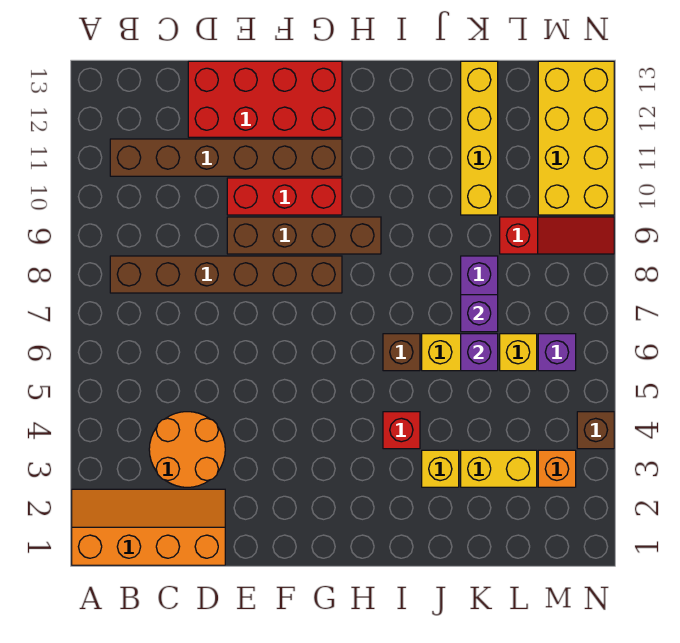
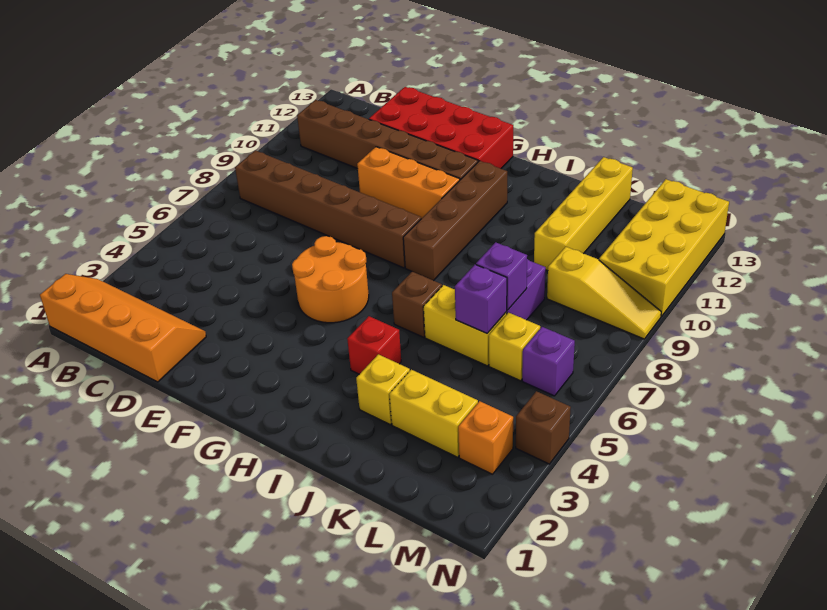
orange round brick C3:D4 level 1 -> orange round brick F5:G6 level 1
brown brick E9:H9 level 1 -> brown brick H8:H11 level 1
red brick E10:G10 level 1 -> orange brick E10:G10 level 1
red slope L9:N9 level 1 top L -> yellow slope L9:N9 level 1 top L

